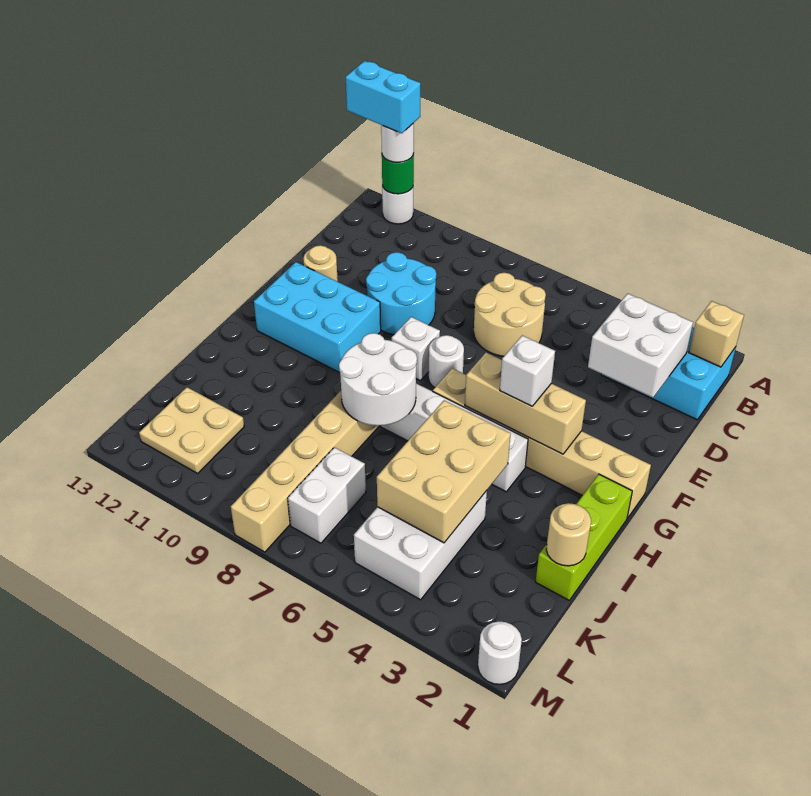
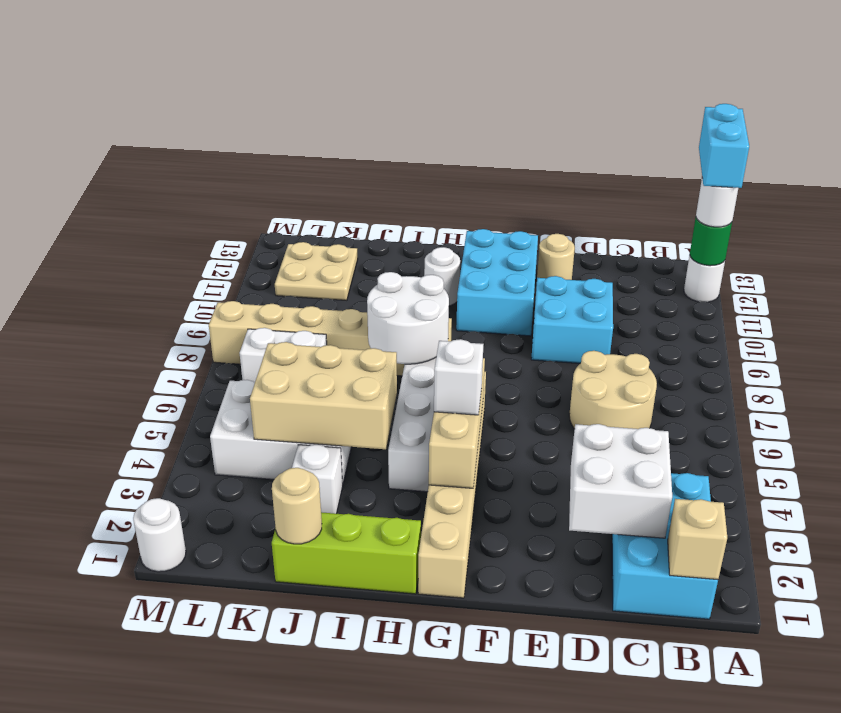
cyan round brick D9:E10 level 1 -> cyan brick D9:E10 level 1
white round brick F7 level 1 -> white round brick H11 level 1
white brick F8 level 1 -> white brick J3 level 1

